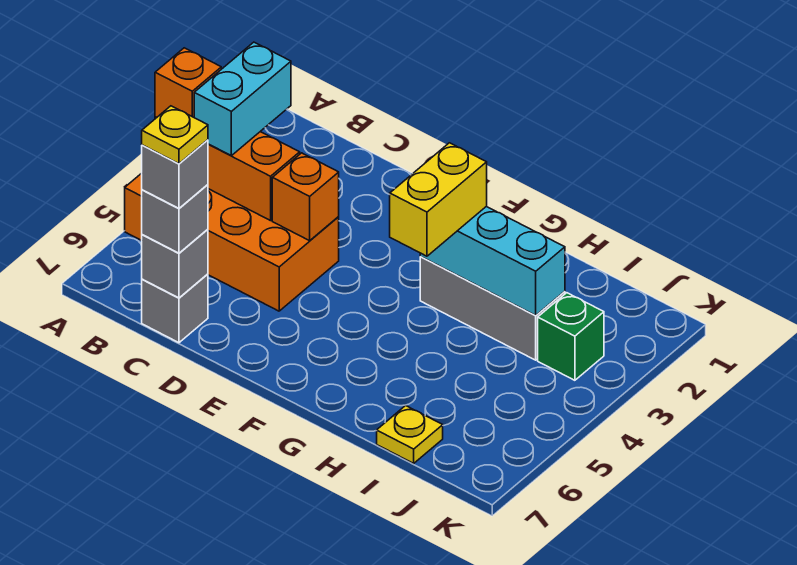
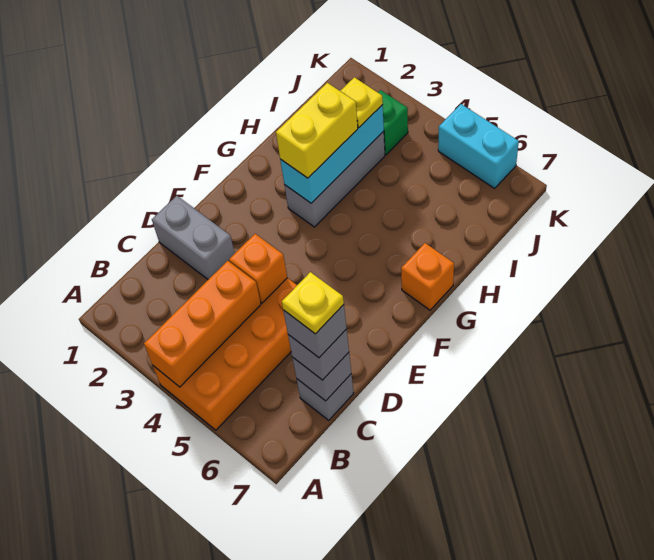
orange brick A4 level 3 -> orange brick G7 level 1
cyan brick B3:B4 level 3 -> cyan brick K5:K6 level 1
none -> grey brick D1:D2 level 1
yellow brick G3:G4 level 3 -> yellow brick G3:H3 level 3
yellow plate I7 level 1 -> yellow plate I3 level 3

